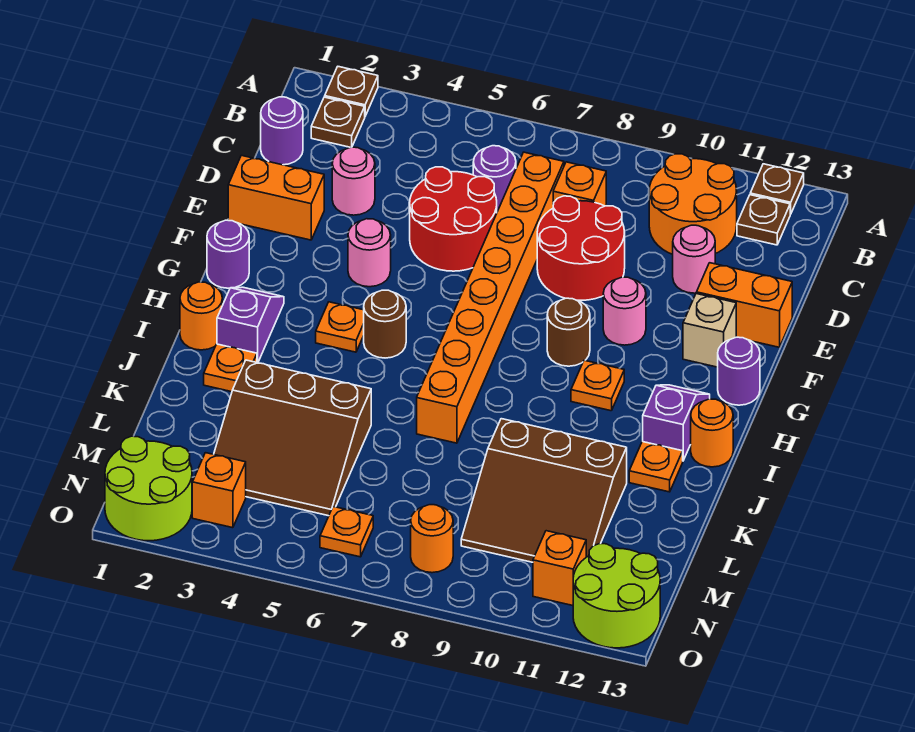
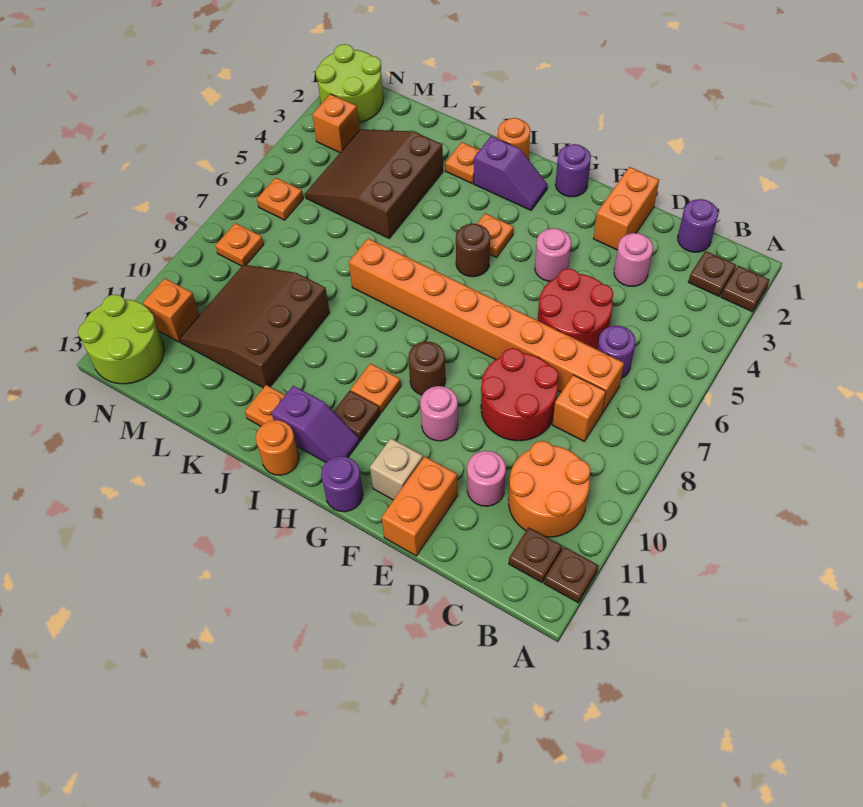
none -> brown plate H11 level 1
orange round brick N8 level 1 -> orange plate N8 level 1

